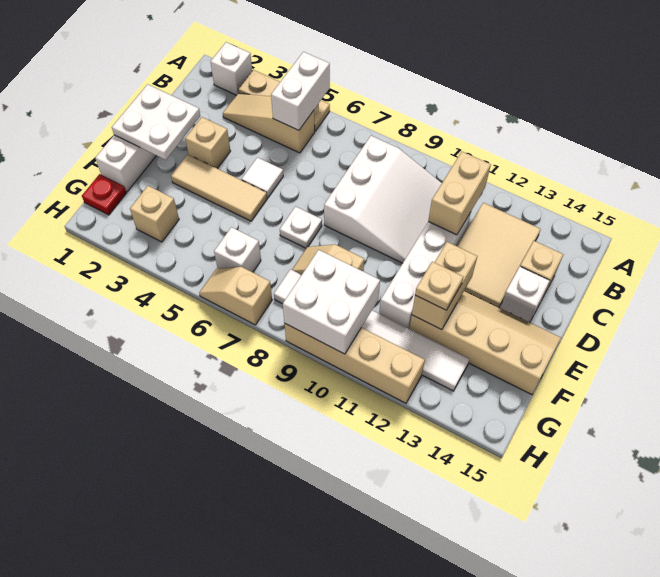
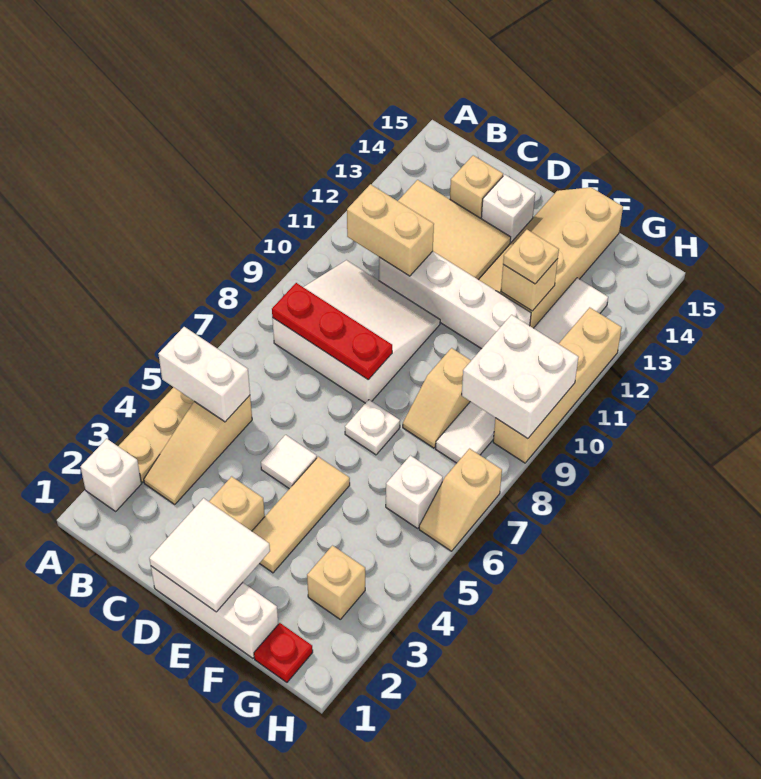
none -> red plate B8:D8 level 2
white plate D1:E2 level 2 -> white tile D1:E2 level 2
tan brick E12:F12 level 2 -> tan brick F12 level 2

